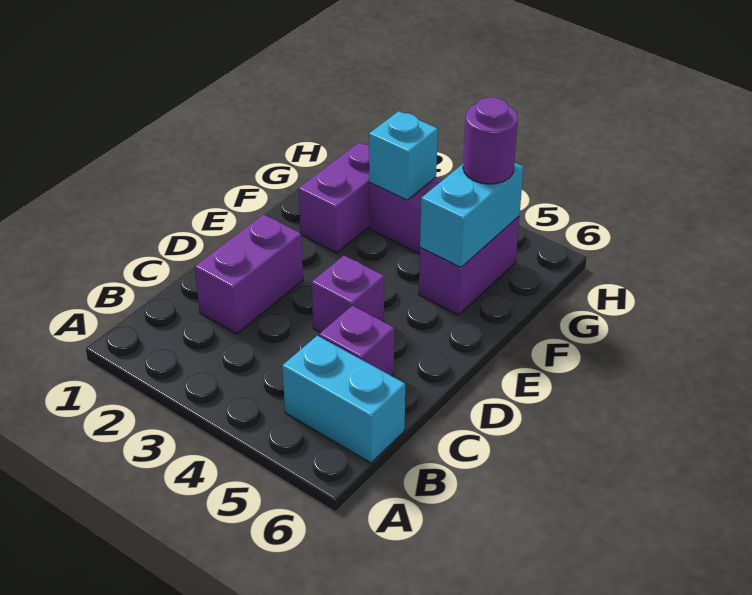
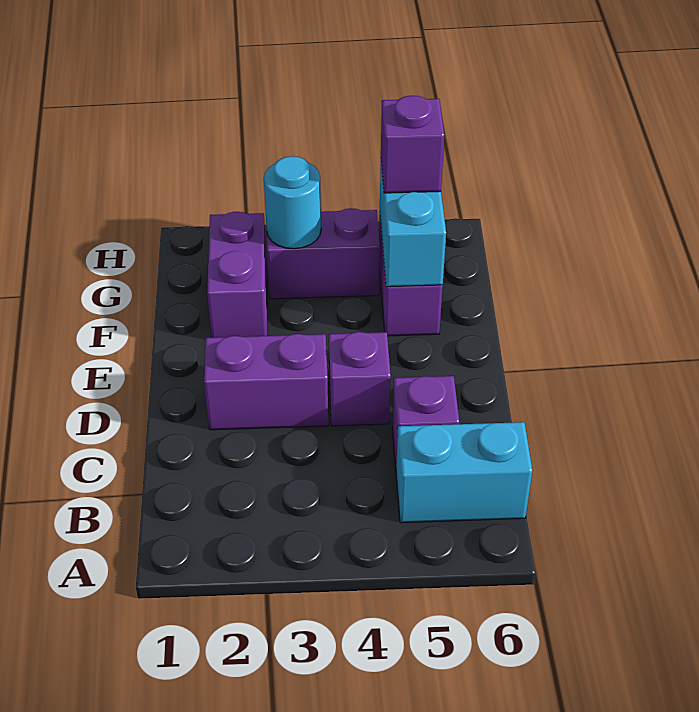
purple brick C2:D2 level 1 -> purple brick D2:D3 level 1
cyan brick G3 level 2 -> cyan round brick G3 level 2
purple round brick G5 level 3 -> purple brick G5 level 3

